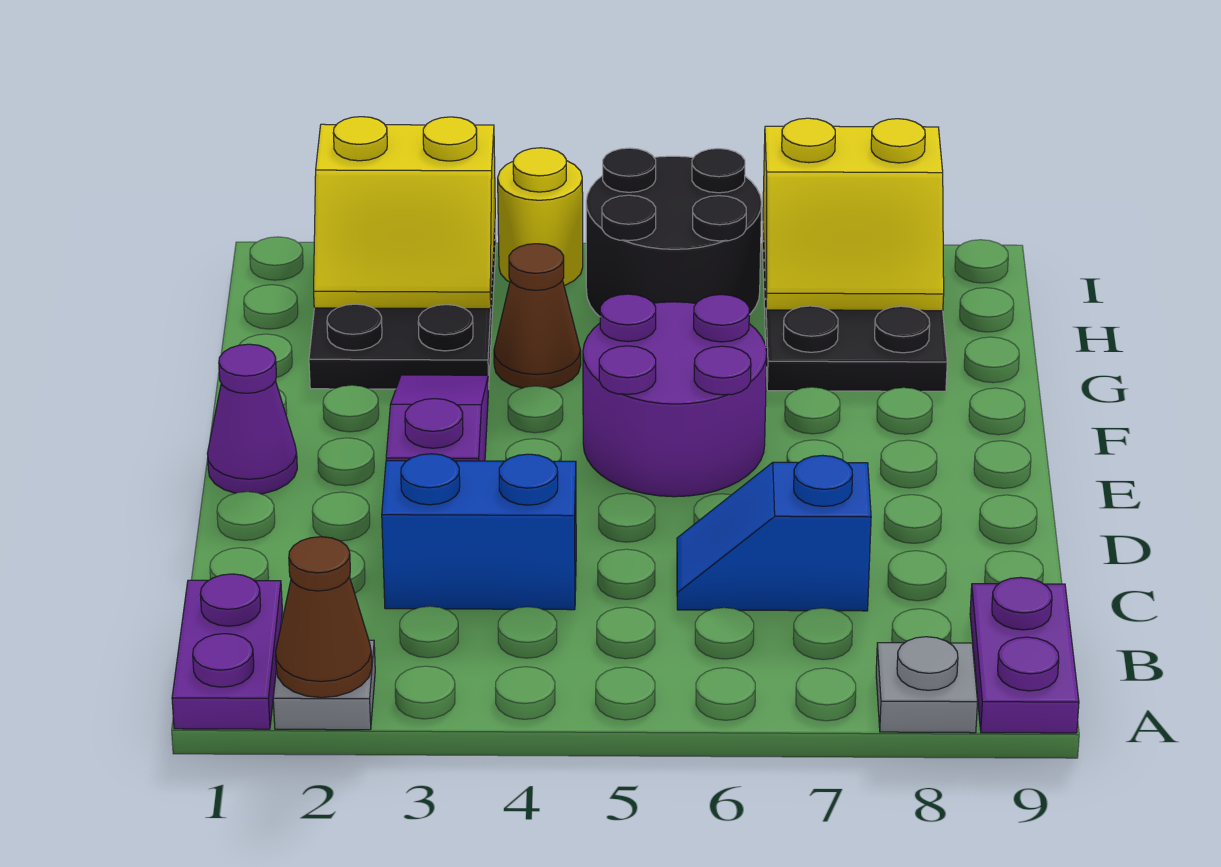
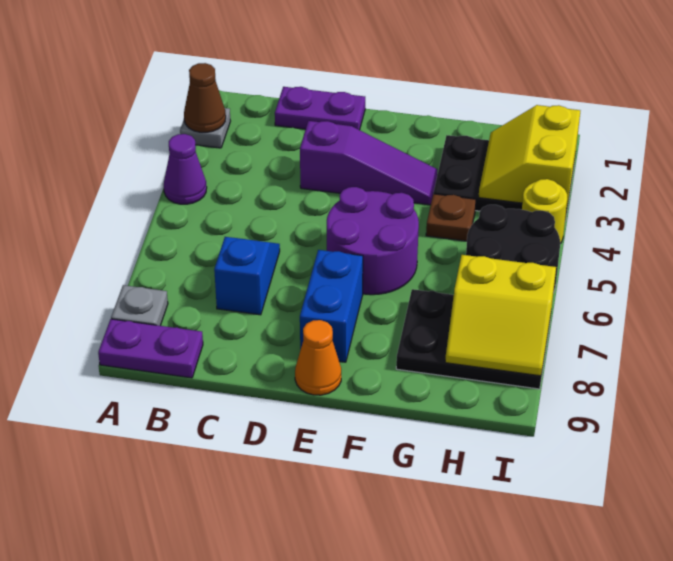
purple plate A1:B1 level 1 -> purple plate C1:D1 level 1
blue brick C3:C4 level 1 -> blue brick E7:E8 level 1
purple cone E1 level 1 -> purple cone A4 level 1
none -> orange cone E9 level 1
brown cone G4 level 1 -> brown plate G4 level 1
yellow slope H7:I8 level 2 top I -> yellow slope H7:I8 level 2 top 7

